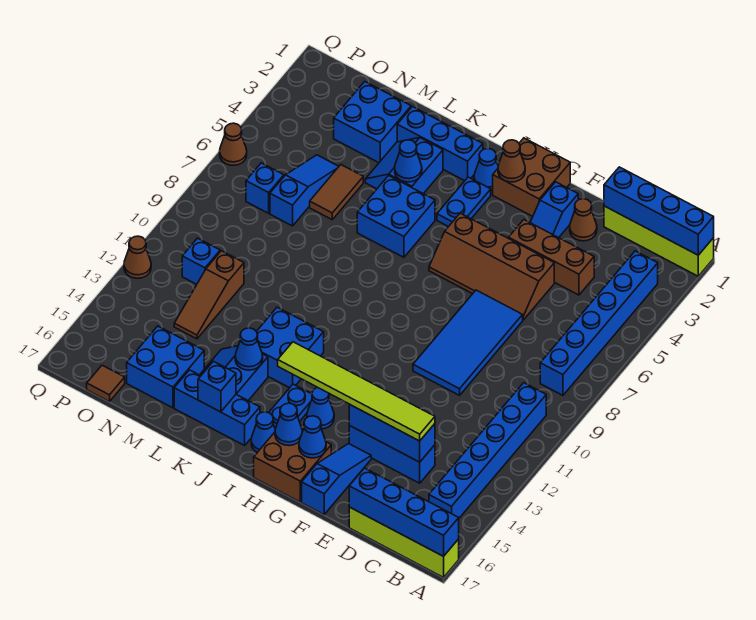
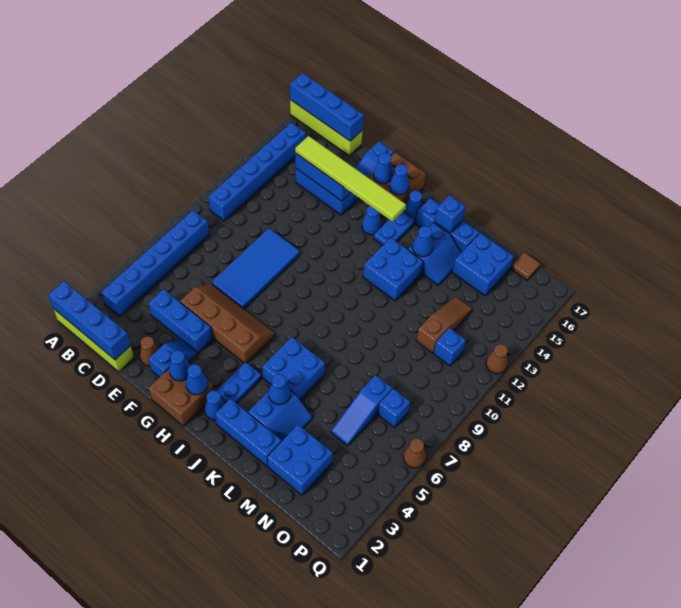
brown brick D4:F4 level 1 -> blue brick D4:F4 level 1
none -> blue cone G2 level 2
brown cone H2 level 2 -> blue cone H2 level 2
brown tile M5:M6 level 1 -> none

